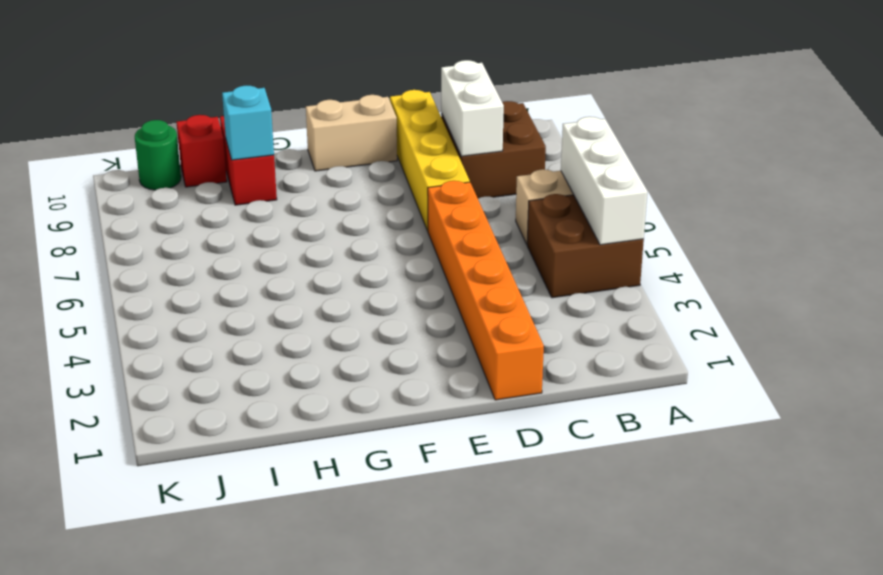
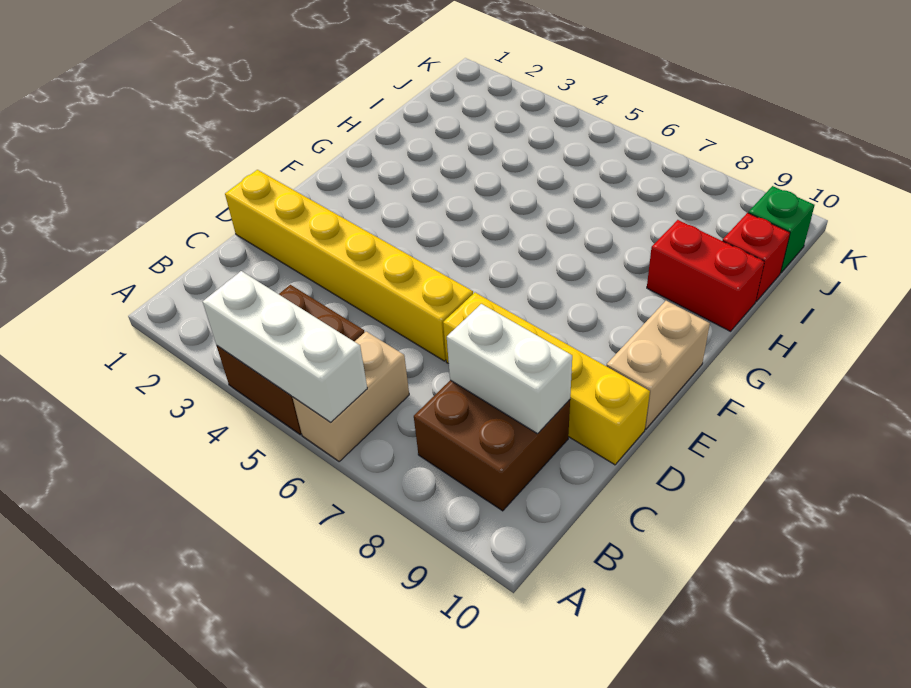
orange brick D1:D6 level 1 -> yellow brick D1:D6 level 1
cyan brick H9 level 2 -> none
green round brick J10 level 1 -> green brick J10 level 1

